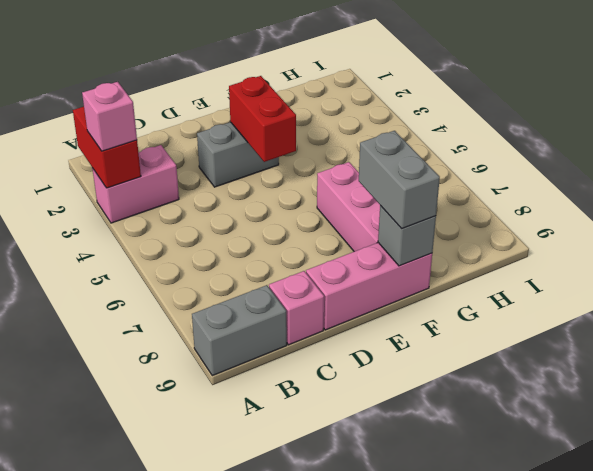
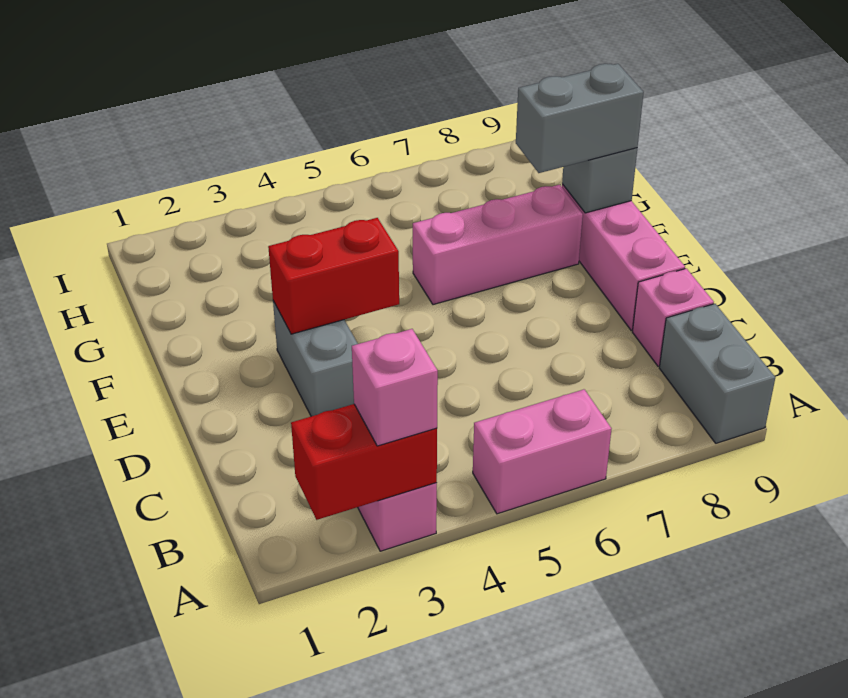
none -> pink brick A5:A6 level 1

